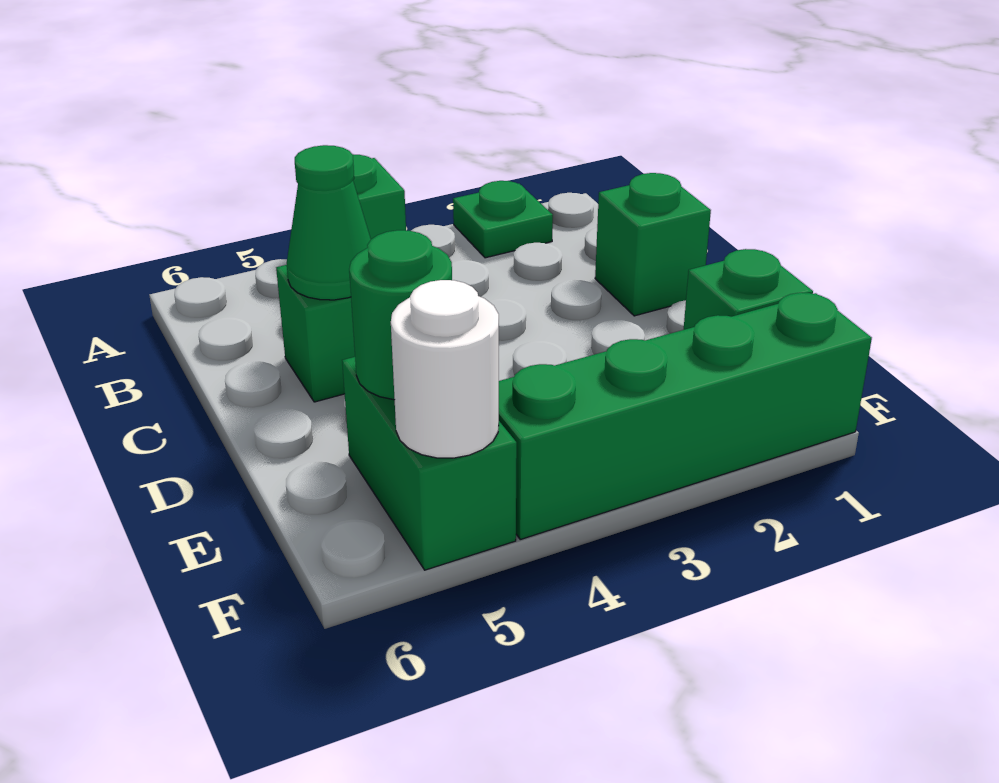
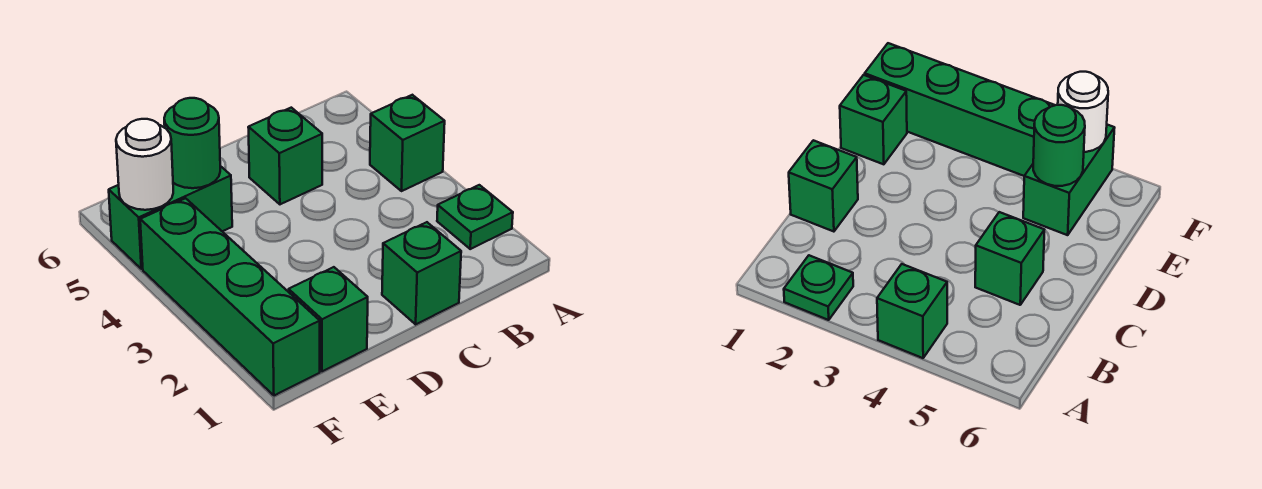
green cone C5 level 2 -> none

